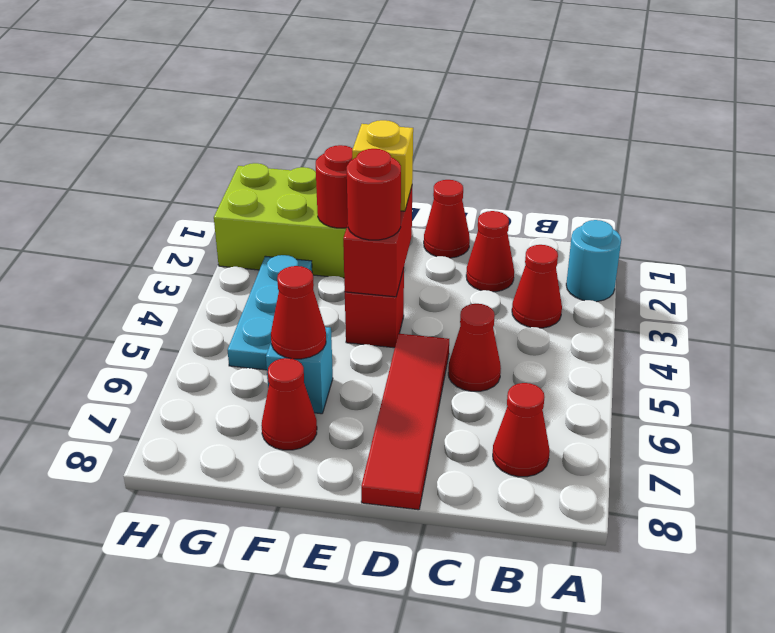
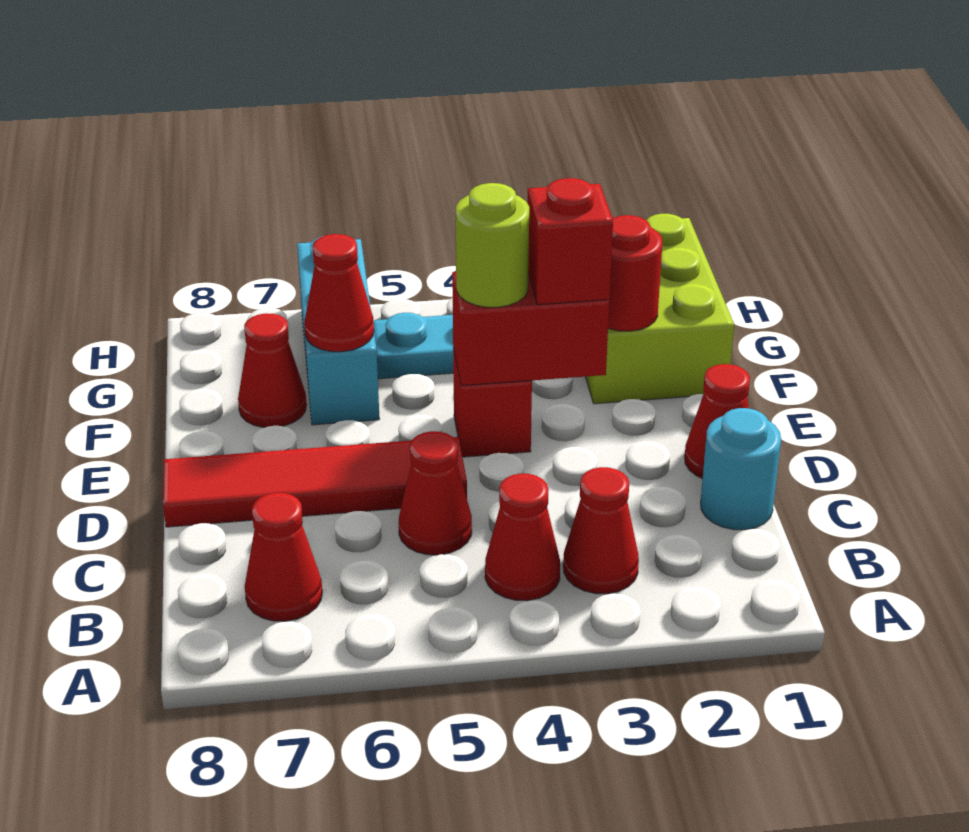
cyan round brick A2 level 1 -> cyan round brick C1 level 1
red cone C2 level 1 -> red cone B4 level 1
yellow brick E3 level 3 -> red brick E3 level 3
red round brick E4 level 3 -> lime round brick E4 level 3
cyan brick F6 level 1 -> cyan brick F6:H6 level 1

